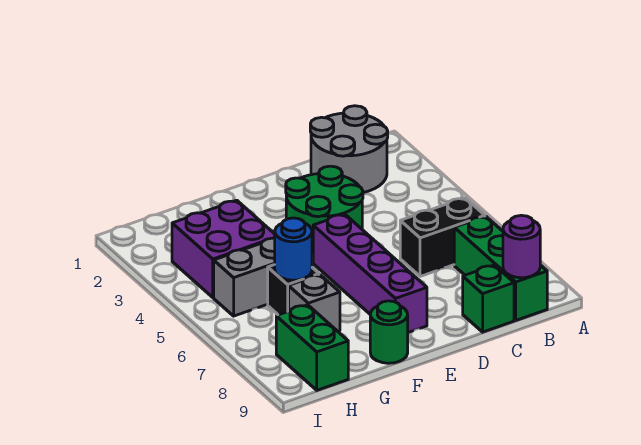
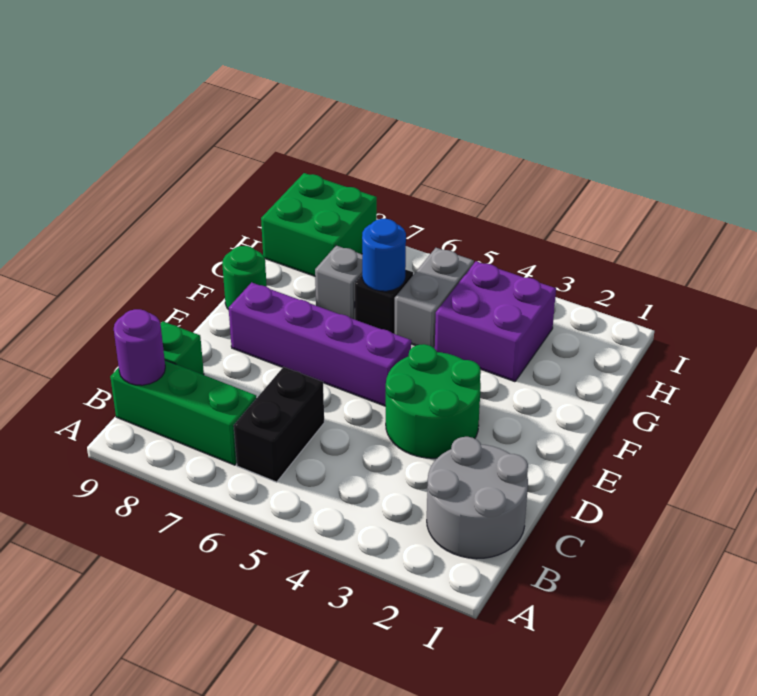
green brick H8:H9 level 1 -> green brick H8:I9 level 1

